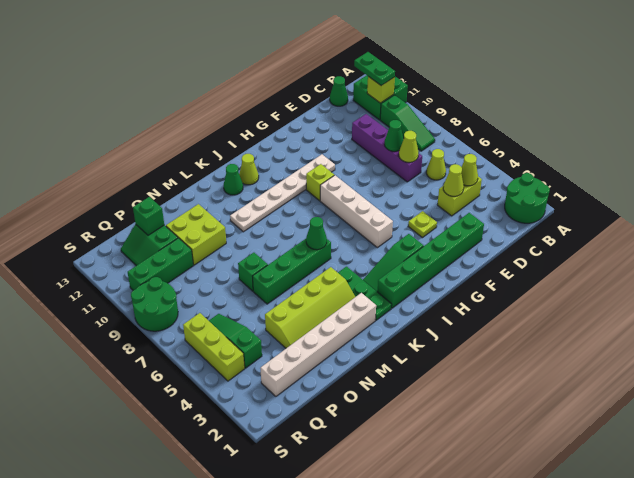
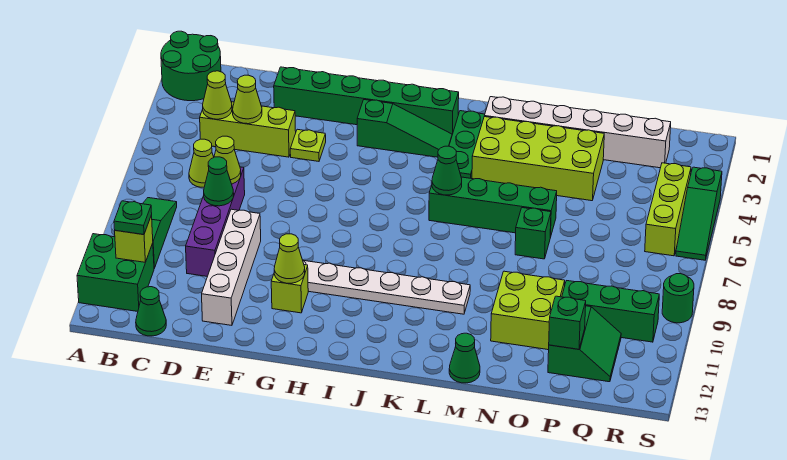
green plate B11:B12 level 3 -> green plate B11 level 3
lime brick C4:D4 level 1 -> lime brick C4:E4 level 1
white brick H5:H8 level 1 -> white brick E9:E12 level 1
lime brick H9 level 1 -> lime brick G11 level 1
lime cone J12 level 1 -> lime cone G11 level 2
green cone K12 level 1 -> green cone M13 level 1
lime slope L3:O4 level 1 top 4 -> lime brick L3:O4 level 1
green slope Q4:Q6 level 1 top 4 -> green slope S4:S6 level 1 top 4
green round brick R8:S9 level 1 -> green round brick S9 level 1

